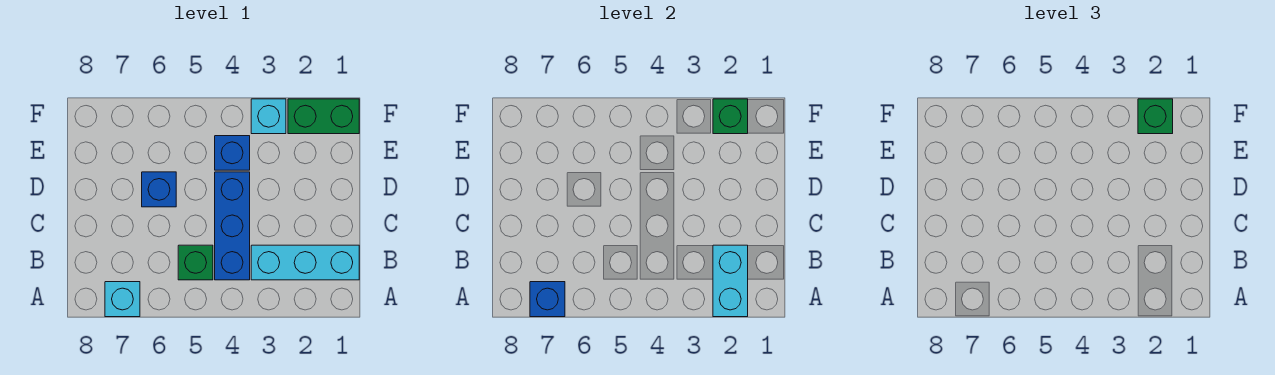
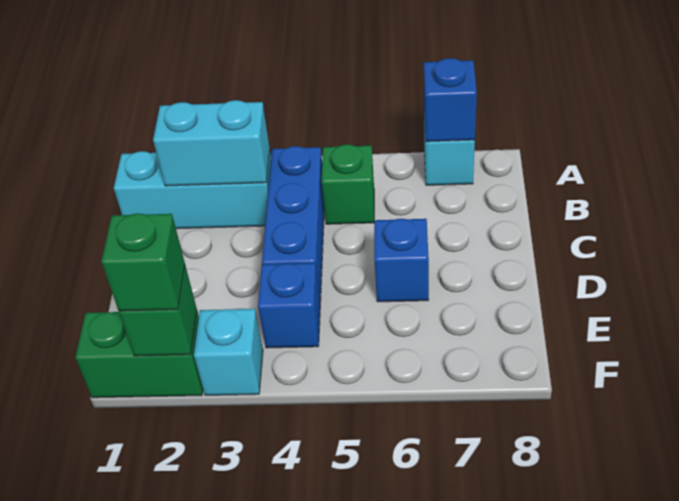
cyan brick A2:B2 level 2 -> cyan brick B2:B3 level 2

